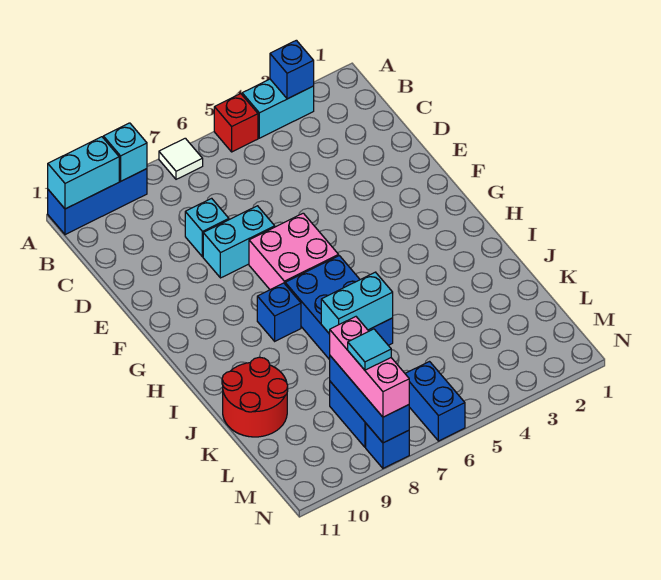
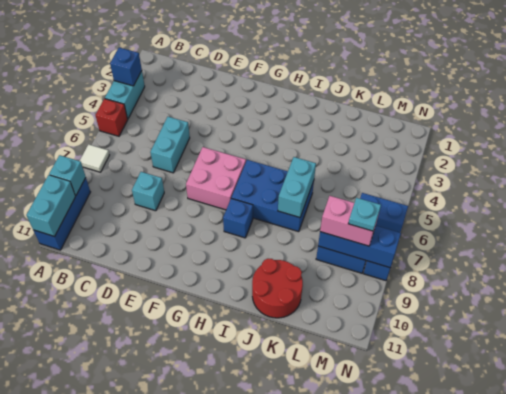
cyan brick E7:E8 level 1 -> cyan brick D5:D6 level 1
pink brick L8:N8 level 3 -> pink brick L8:M8 level 3
cyan tile M8 level 4 -> cyan plate M8 level 4

